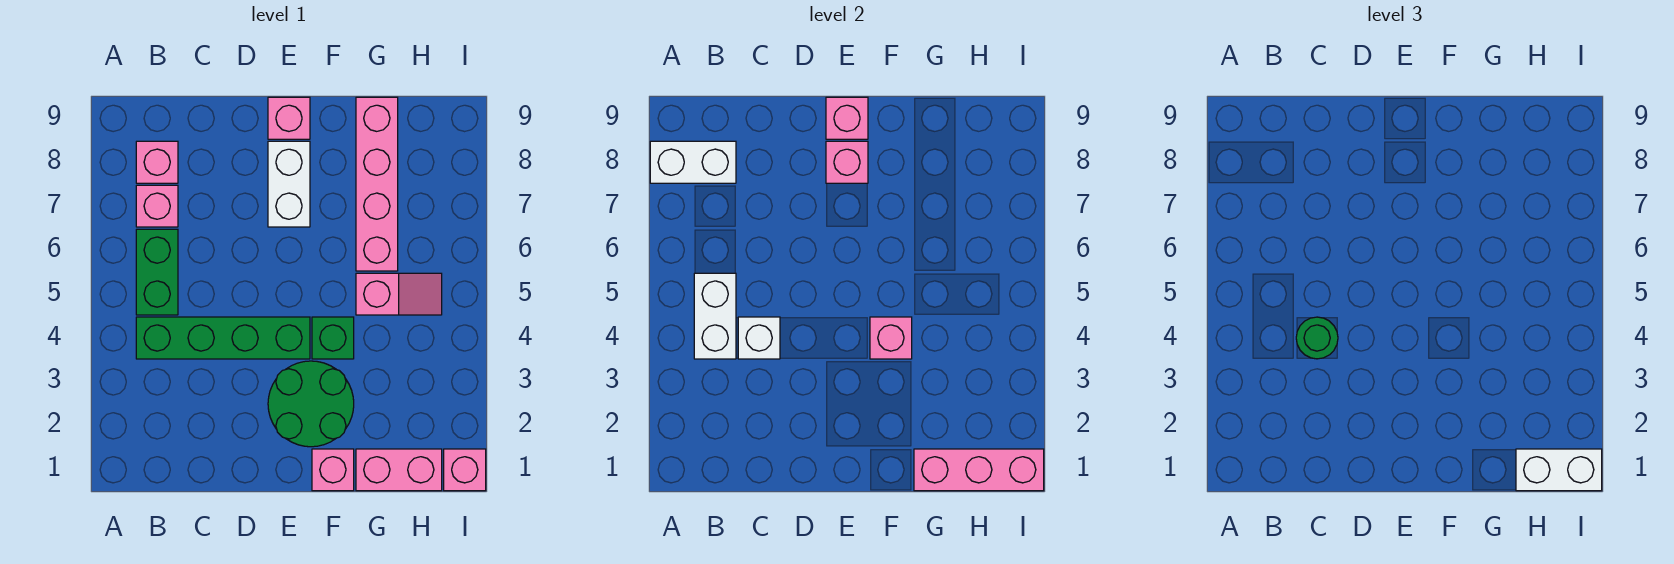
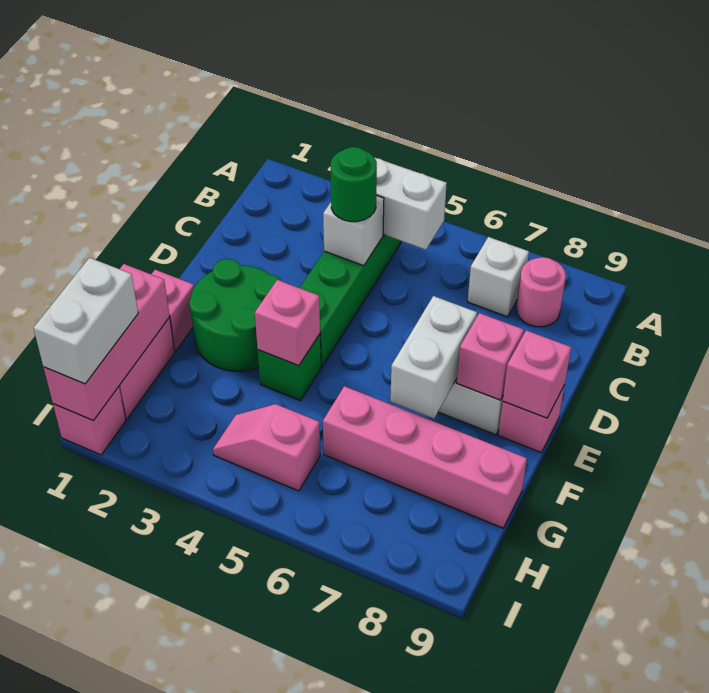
white brick A8:B8 level 2 -> white brick E7:F7 level 2
green brick B5:B6 level 1 -> none
pink brick B7 level 1 -> white brick B7 level 1
pink brick B8 level 1 -> pink round brick B8 level 1
pink slope G5:H5 level 1 top G -> pink slope H4:H5 level 1 top 5

